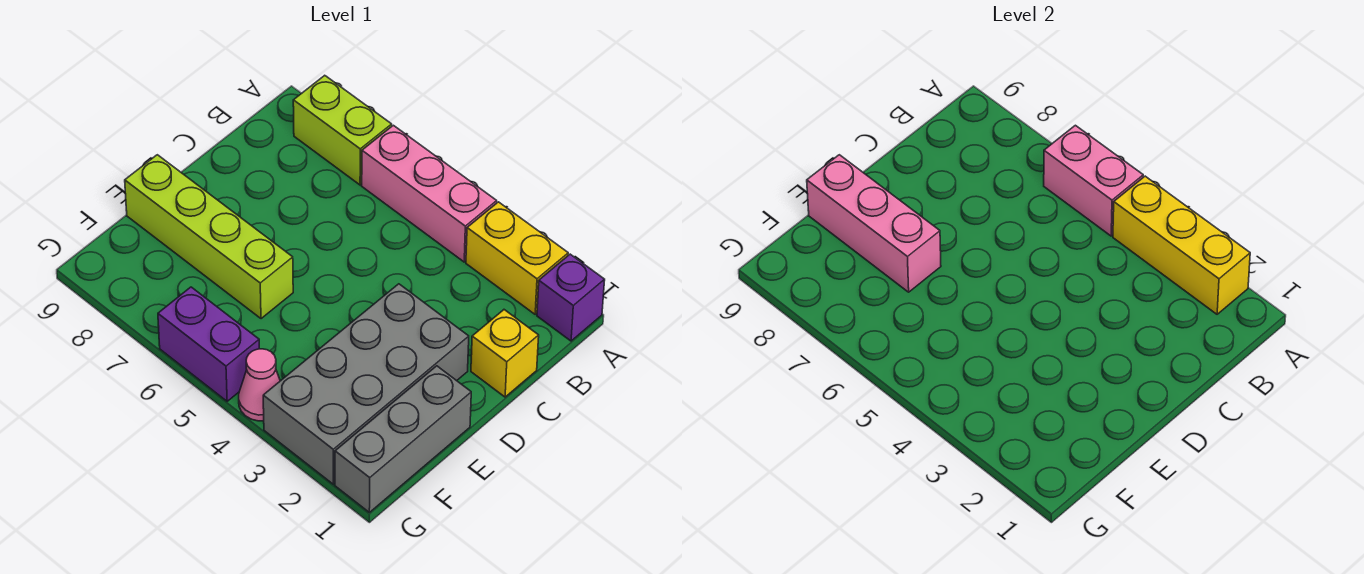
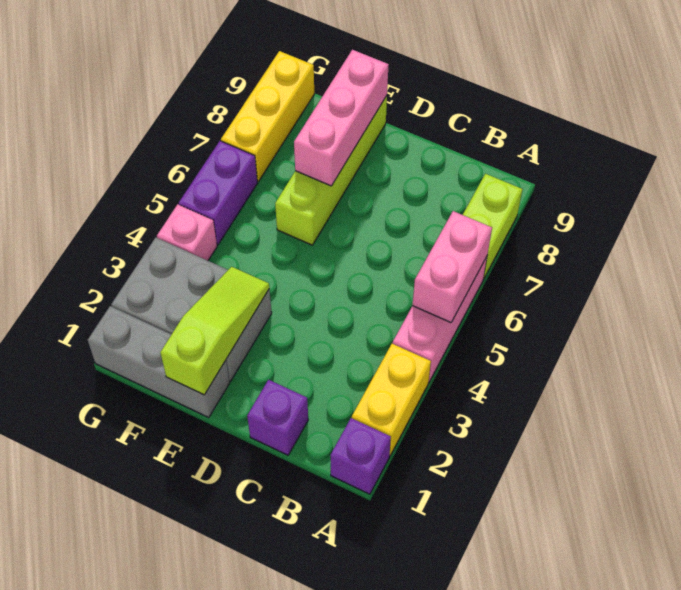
yellow brick A2:A4 level 2 -> yellow brick G7:G9 level 1
yellow brick C1 level 1 -> purple brick C1 level 1
grey brick D2:G3 level 1 -> grey brick E2:G3 level 1
none -> lime slope E1:E3 level 2 top 1
pink cone G4 level 1 -> pink brick G4 level 1

